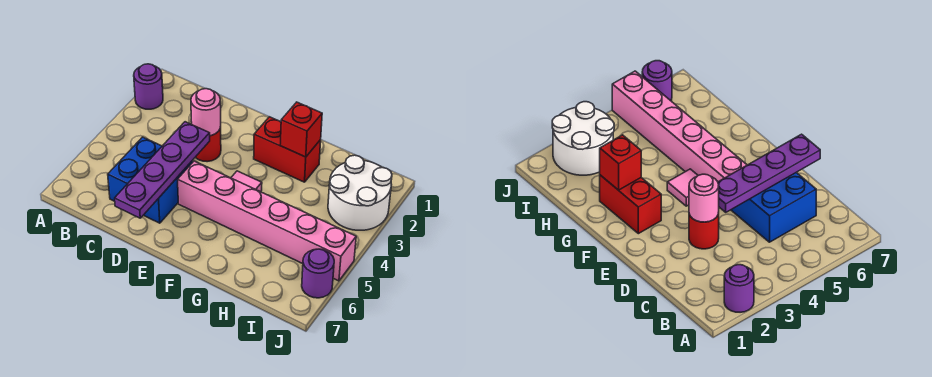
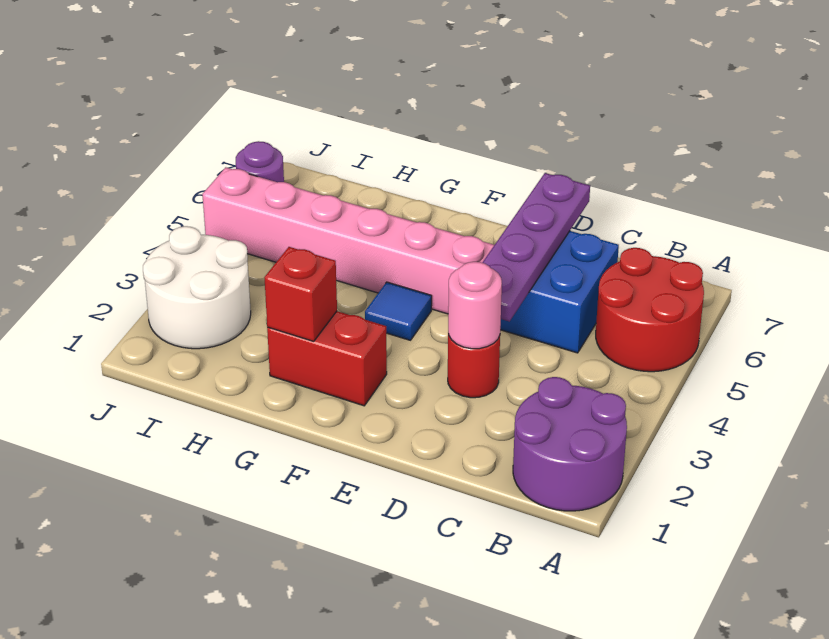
purple round brick A2 level 1 -> purple round brick A1:B2 level 1
none -> red round brick A5:B6 level 1
pink tile F4 level 1 -> blue tile F4 level 1

